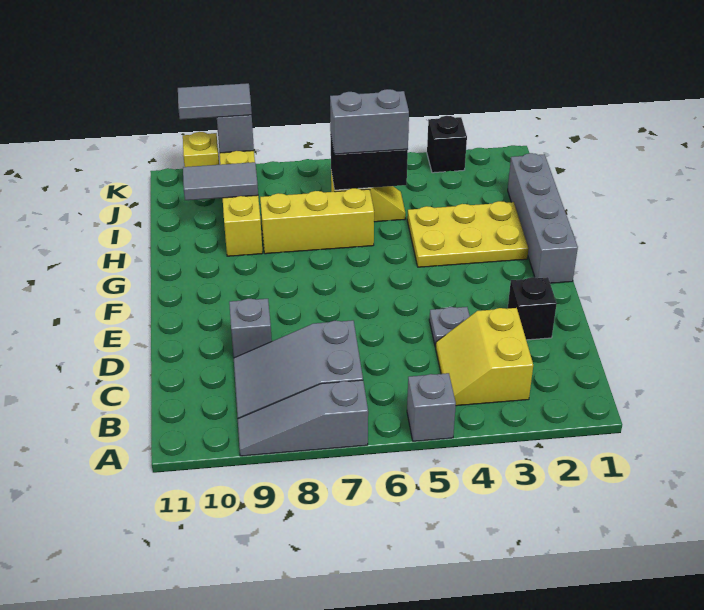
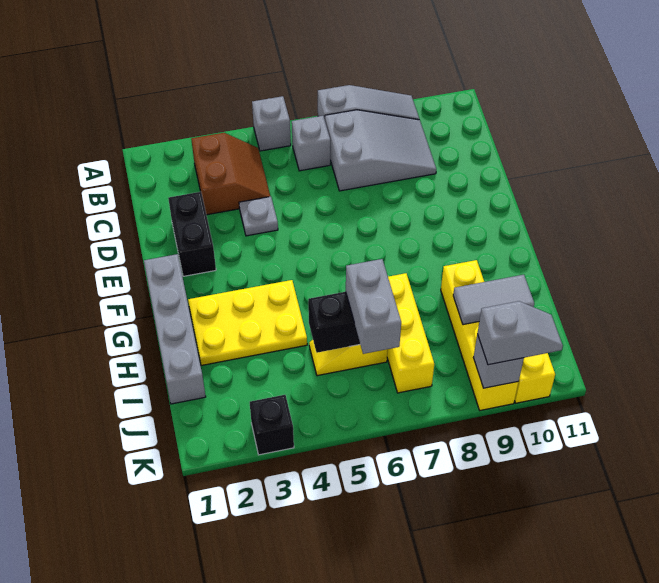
yellow slope B3:C4 level 1 top 3 -> brown slope B3:C4 level 1 top 3
black brick D2 level 1 -> black brick D2:E2 level 1
grey brick D9 level 1 -> grey brick B6 level 1
yellow brick H6:H8 level 1 -> yellow brick H7:J7 level 1
grey brick I5:I6 level 3 -> grey brick I6:J6 level 3
grey tile K9:K10 level 3 -> grey slope K9:K10 level 3 top 9

